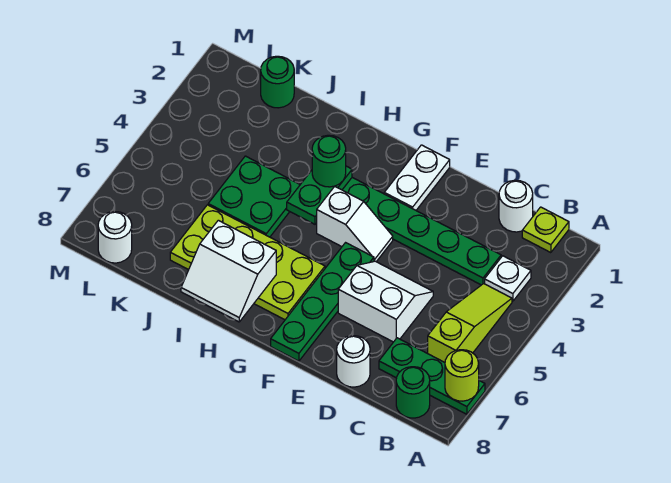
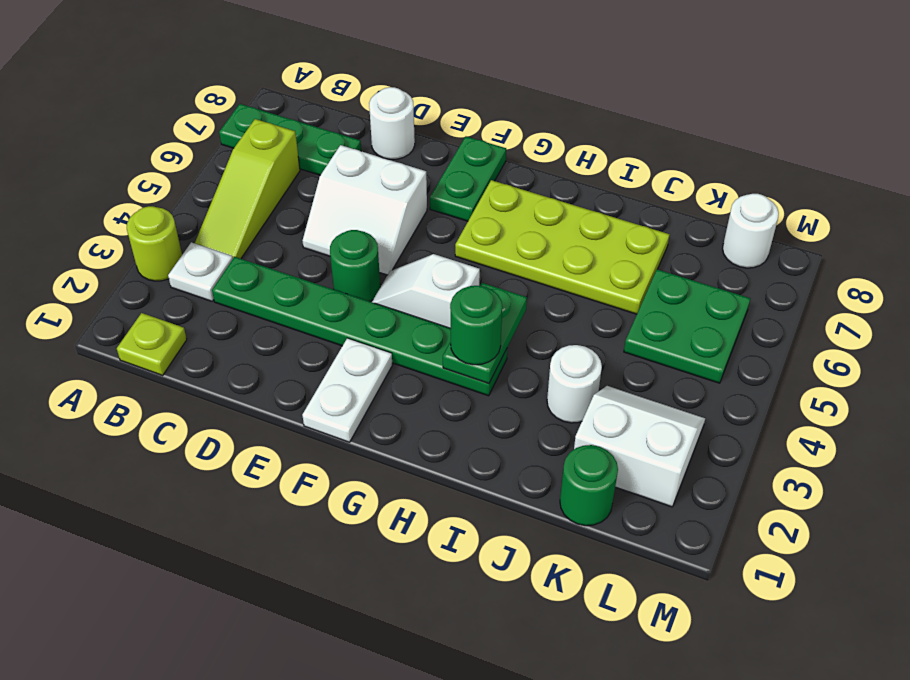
lime round brick A7 level 2 -> lime round brick A3 level 1
green round brick B8 level 1 -> green round brick E4 level 1
white round brick C1 level 1 -> white round brick J3 level 1
green plate F5:F8 level 1 -> green plate F7:F8 level 1
white slope H7:I8 level 2 top 7 -> white slope K2:L3 level 1 top 2
green plate I4:J5 level 1 -> green plate K5:L6 level 1

